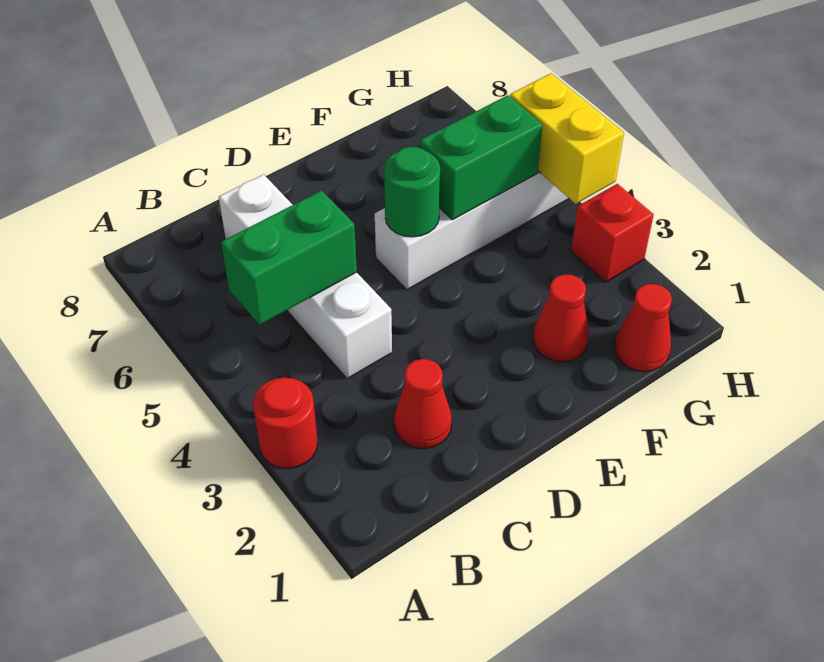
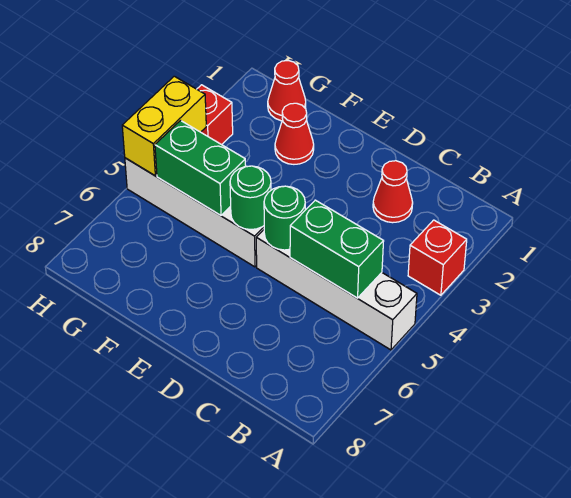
red round brick A3 level 1 -> red brick A3 level 1
white brick C4:C7 level 1 -> white brick A5:D5 level 1
none -> green round brick D5 level 2

